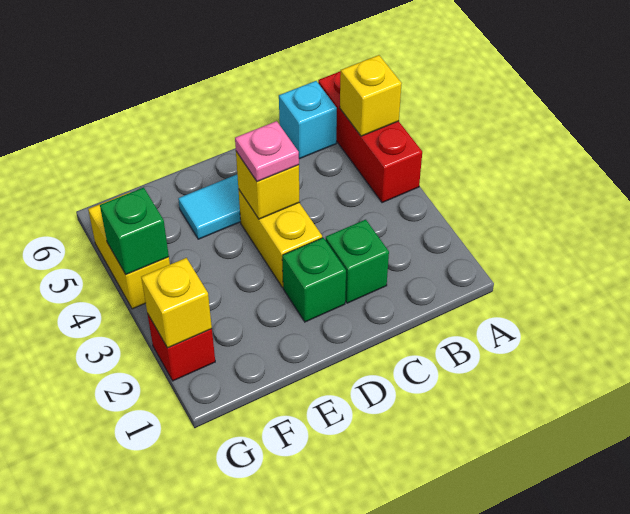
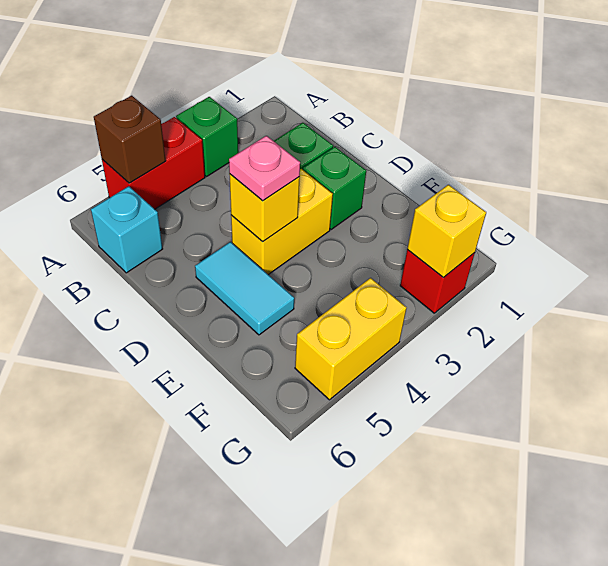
red brick A4:A6 level 1 -> red brick A4:A5 level 1
yellow brick A5 level 2 -> brown brick A5 level 2
green brick G4 level 2 -> green brick A3 level 1

